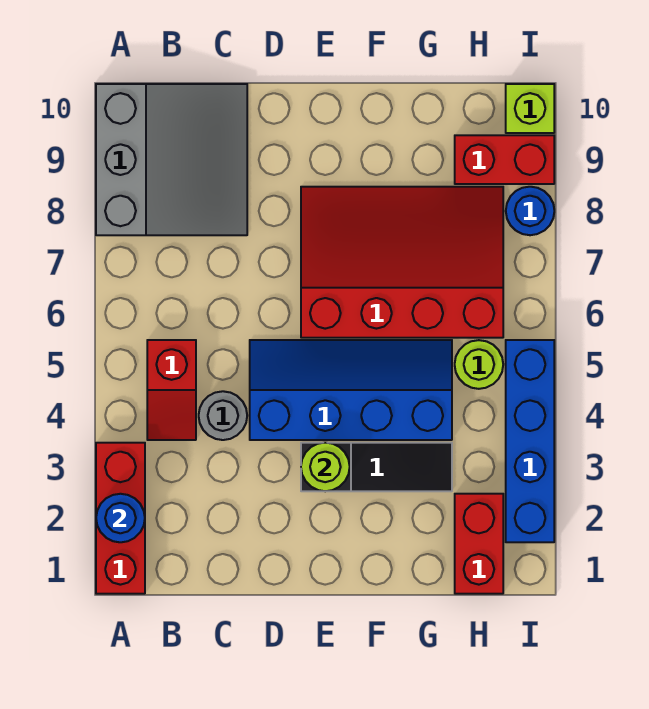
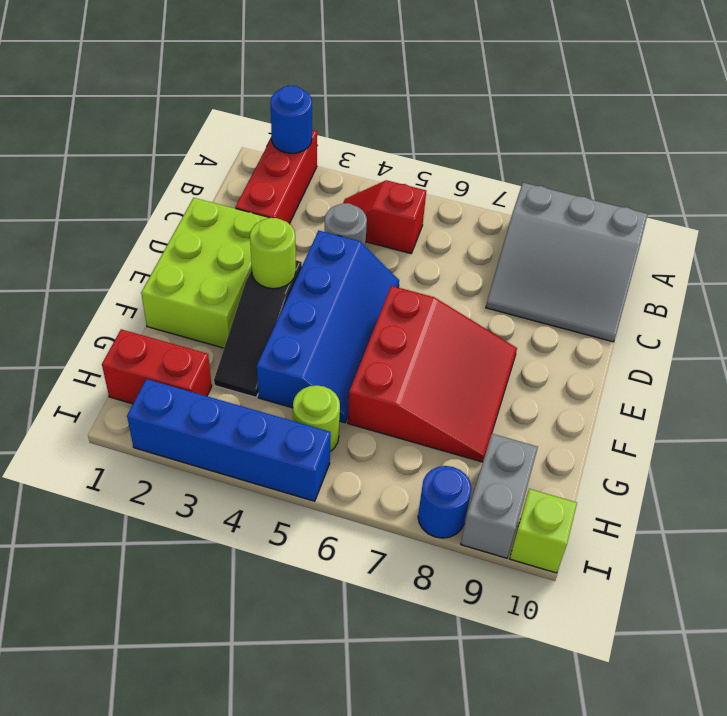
red brick A1:A3 level 1 -> red brick A2:C2 level 1
none -> lime brick D1:F2 level 1
red slope E6:H8 level 1 top 6 -> red slope E6:G8 level 1 top 6
red brick H9:I9 level 1 -> grey brick H9:I9 level 1

